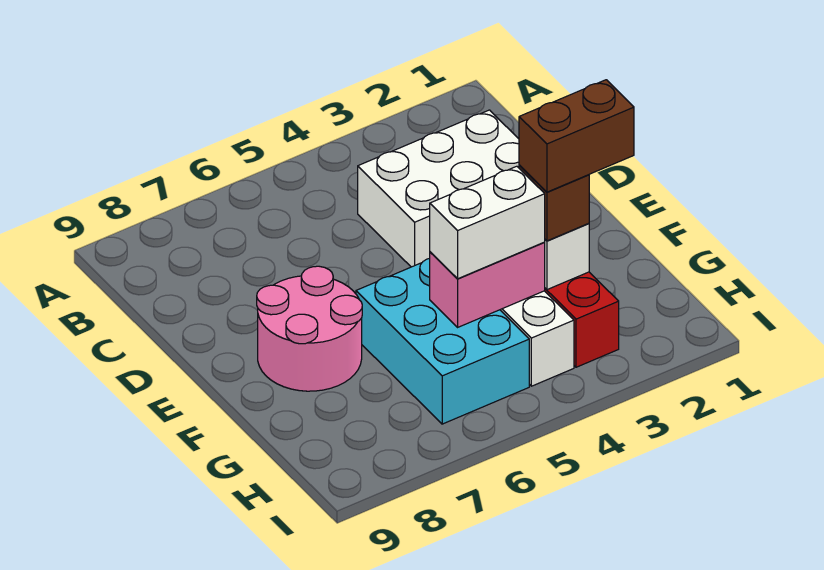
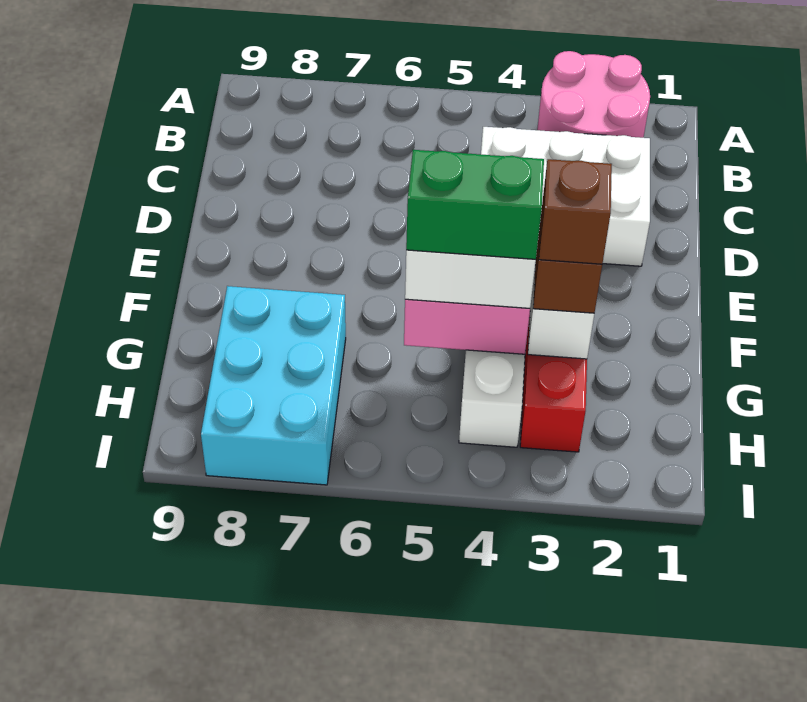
pink round brick E7:F8 level 1 -> pink round brick A2:B3 level 1
cyan brick F5:H6 level 1 -> cyan brick G7:I8 level 1
brown brick G2:G3 level 4 -> brown brick G3 level 4
none -> green brick G4:G5 level 4

